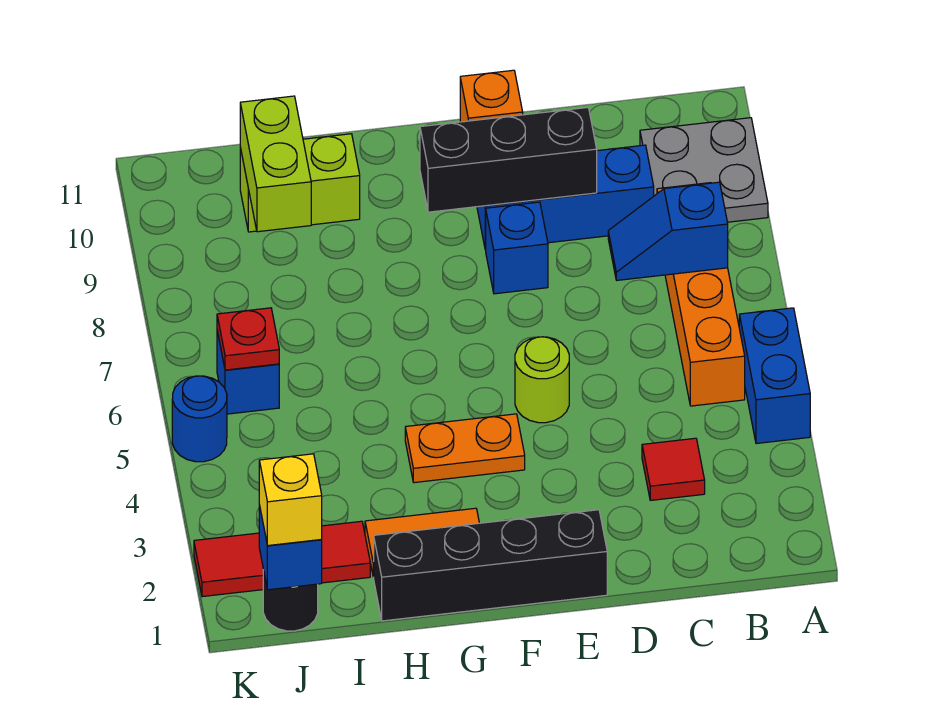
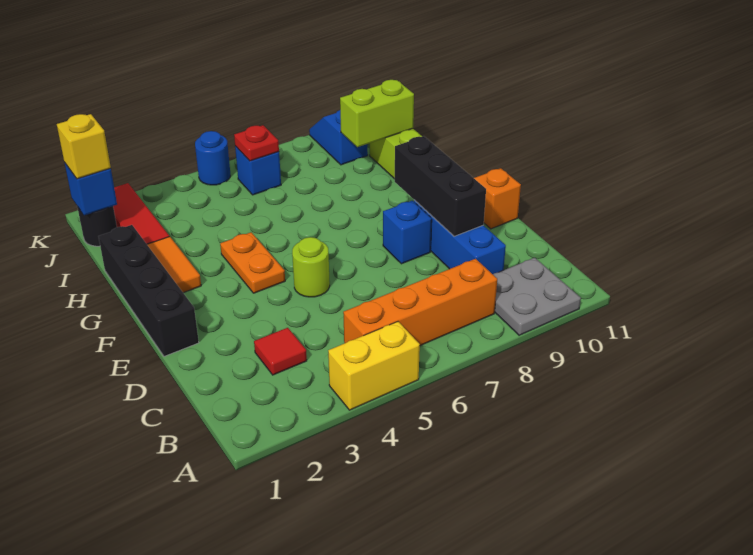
blue brick A4:A5 level 1 -> yellow brick A4:A5 level 1
blue slope B7:C7 level 2 top B -> blue slope J9:K9 level 1 top J

